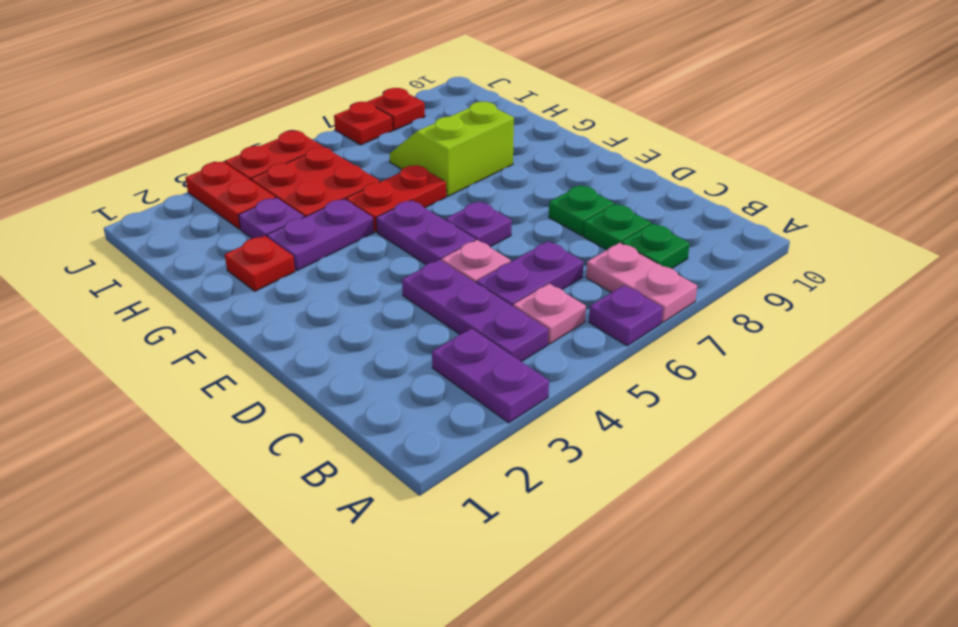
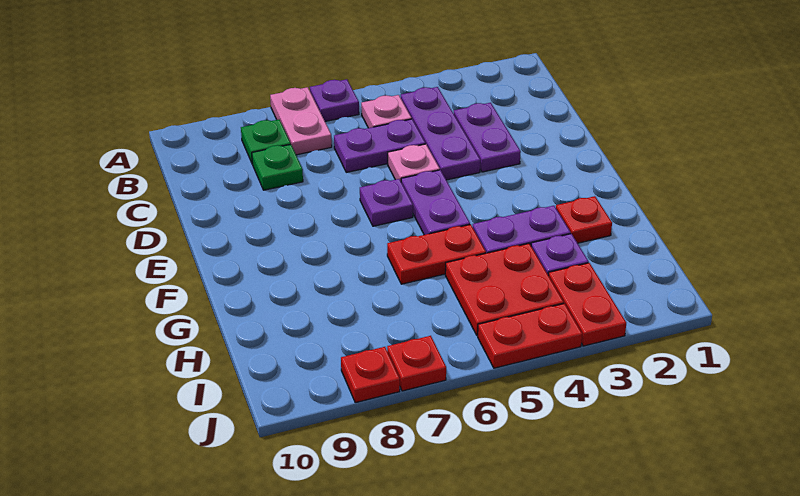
purple plate A3:B3 level 1 -> purple plate C3:D3 level 1
green plate D8 level 1 -> none
lime slope G7:H8 level 1 top G -> none

